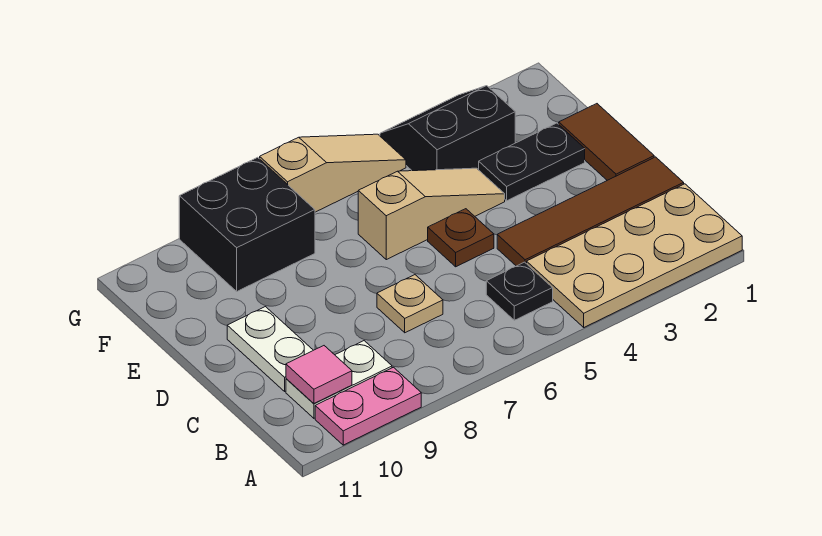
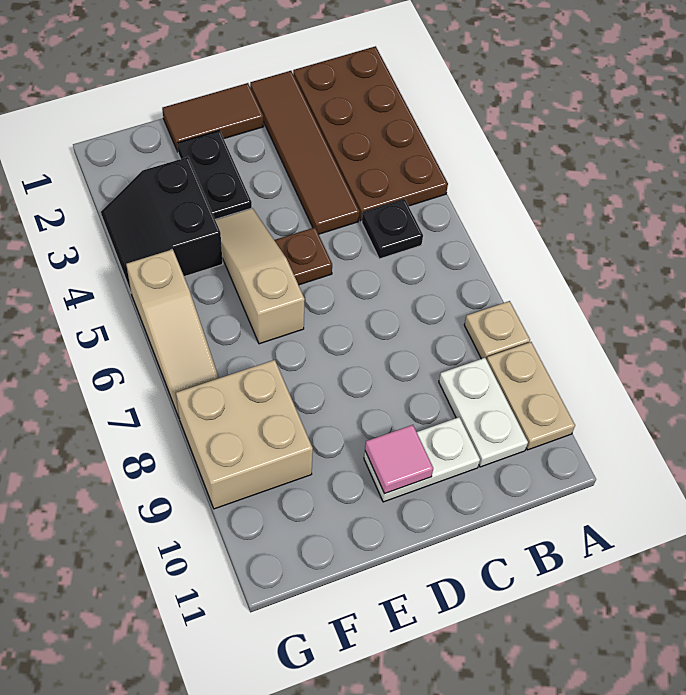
tan plate A1:B4 level 1 -> brown plate A1:B4 level 1
pink plate A9:A10 level 1 -> tan plate A9:A10 level 1
pink tile B10 level 2 -> pink tile D10 level 2
tan plate C7 level 1 -> tan plate A8 level 1
black brick F8:G9 level 1 -> tan brick F8:G9 level 1
tan slope G5:G7 level 1 top 7 -> tan slope G5:G7 level 1 top 5

